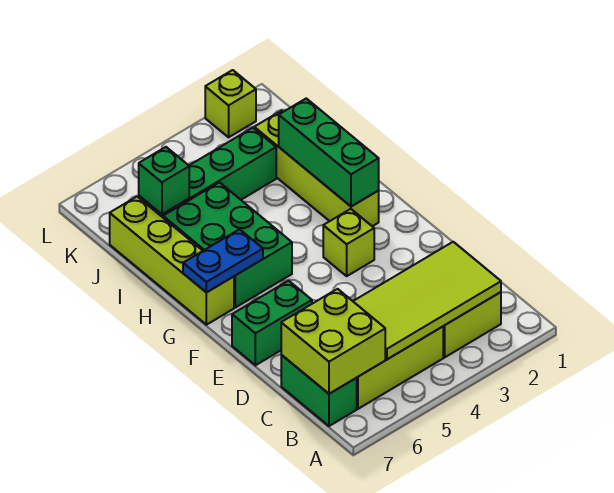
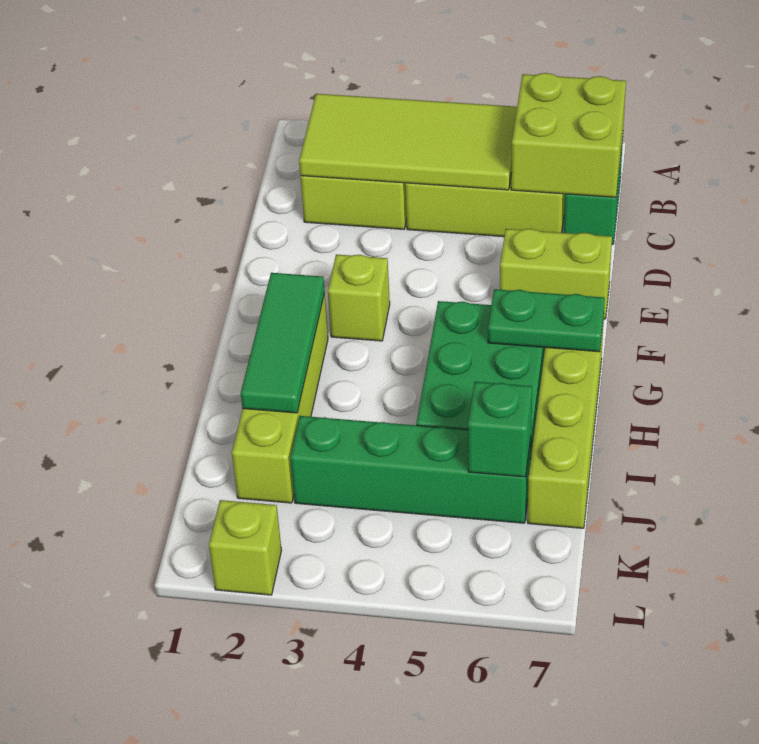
green brick E6:E7 level 1 -> lime brick E6:E7 level 1
green brick G2:I2 level 2 -> green tile G2:I2 level 2
blue plate G6:G7 level 2 -> green plate G6:G7 level 2

